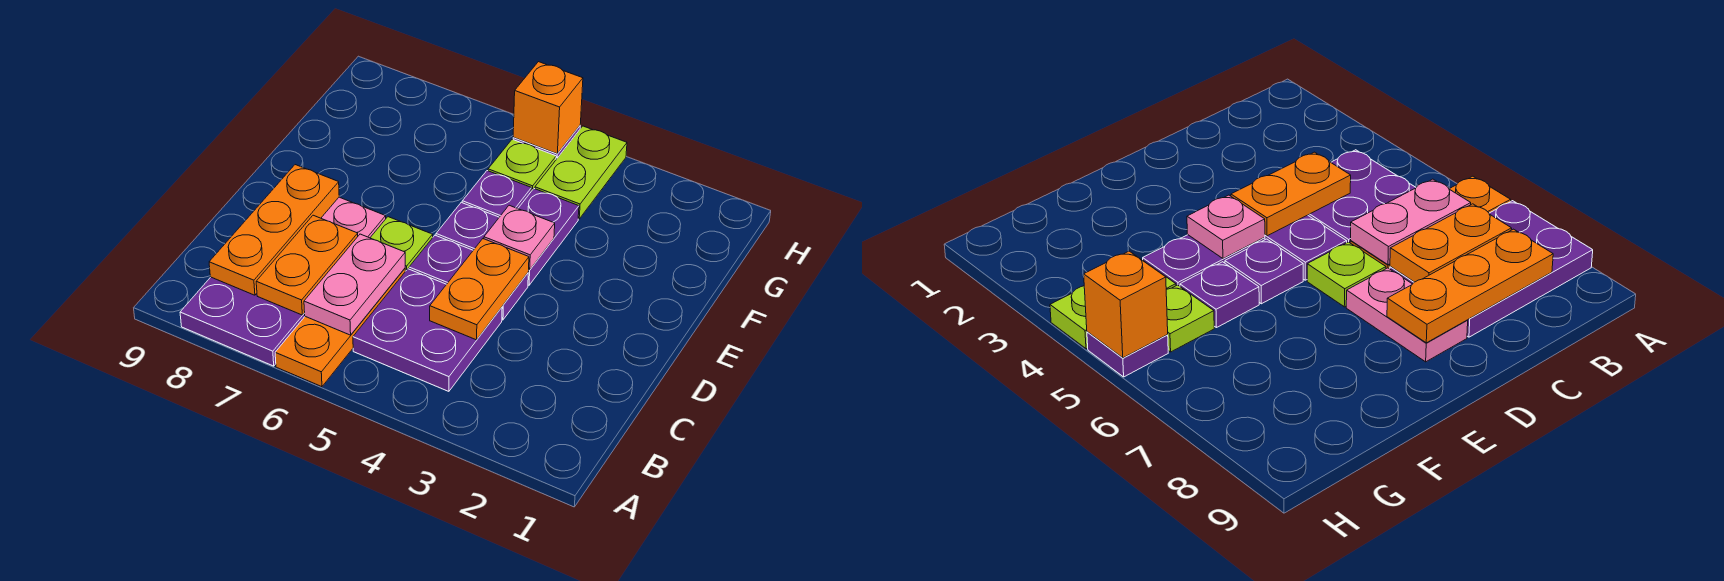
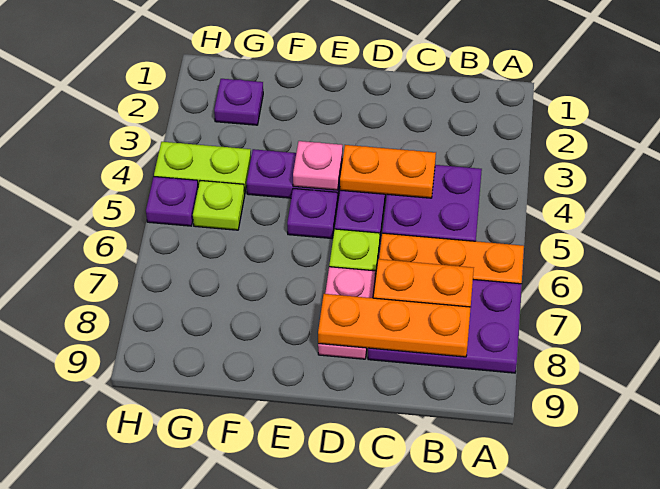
pink plate B6:C6 level 2 -> none
purple plate F5 level 1 -> purple plate G2 level 1
orange brick H5 level 2 -> none

